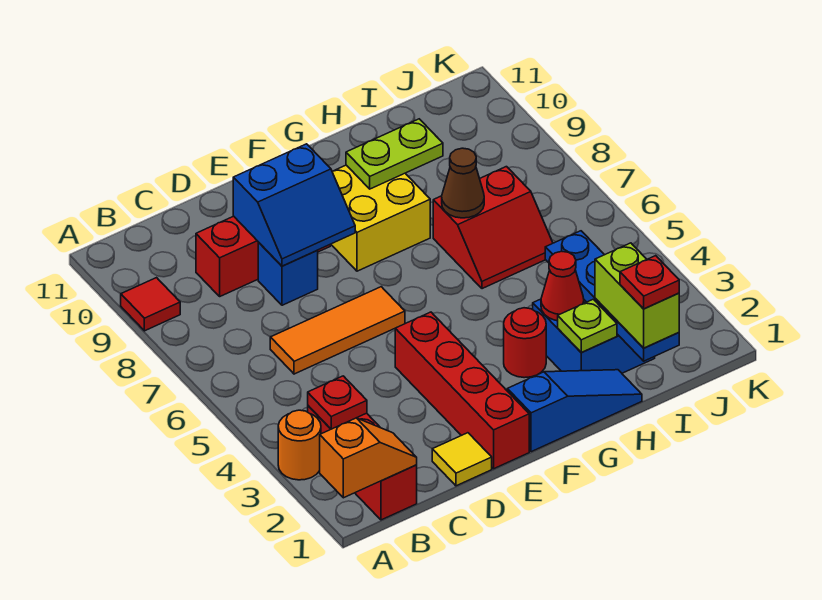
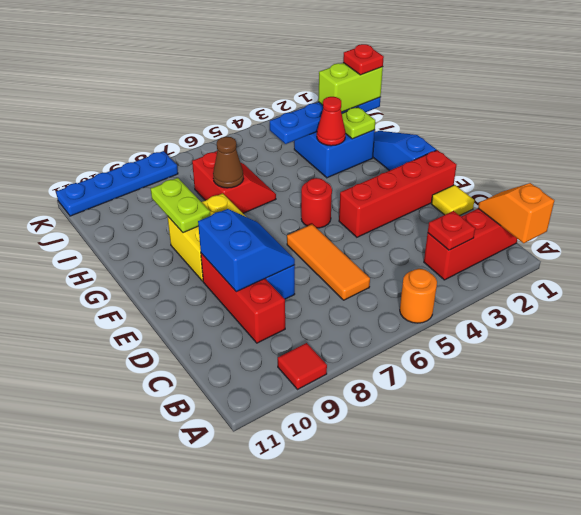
orange round brick A3 level 1 -> orange round brick A5 level 1
red round brick G3 level 1 -> red round brick F5 level 1
none -> blue plate K8:K11 level 1

